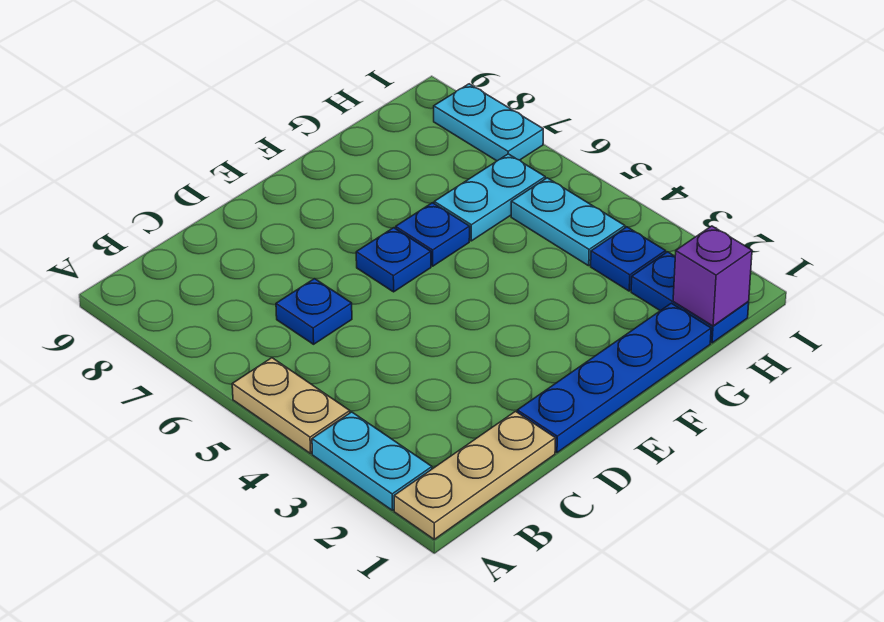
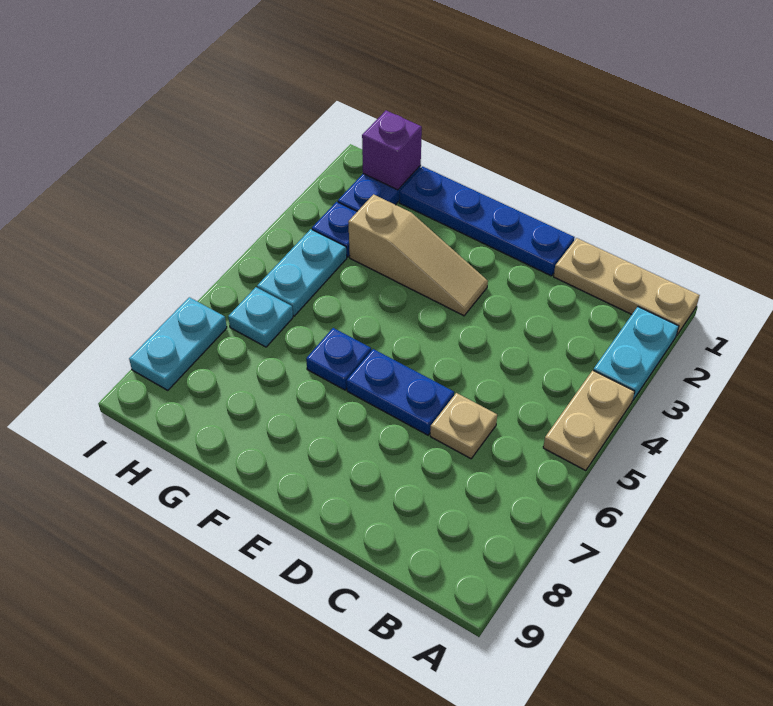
blue plate C6 level 1 -> tan plate C6 level 1
none -> tan slope E3:G3 level 1 top G
blue plate E6 level 1 -> blue plate D6:E6 level 1
cyan plate G6:H6 level 1 -> cyan plate H6 level 1

